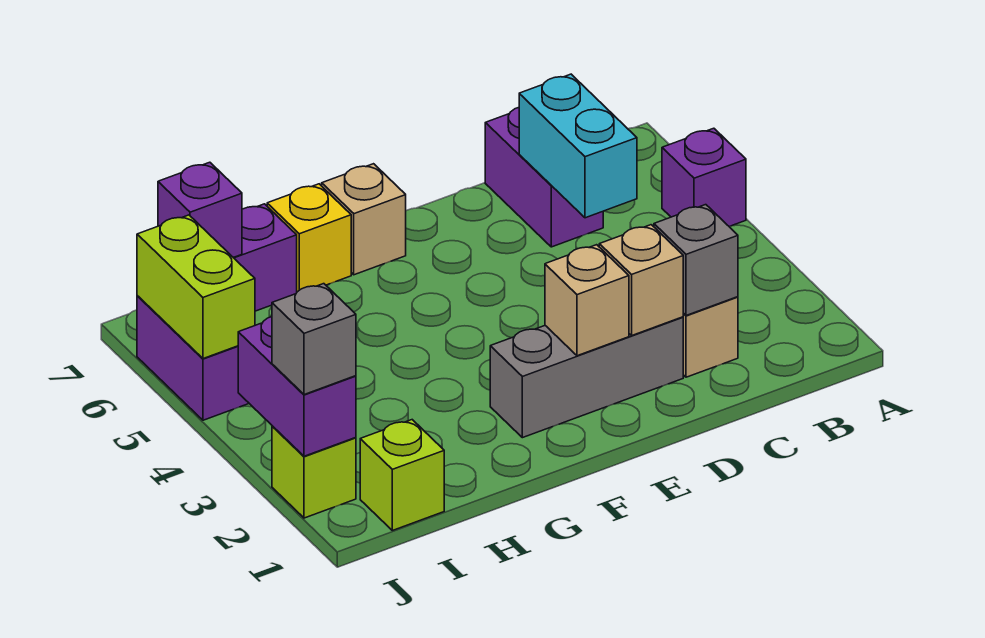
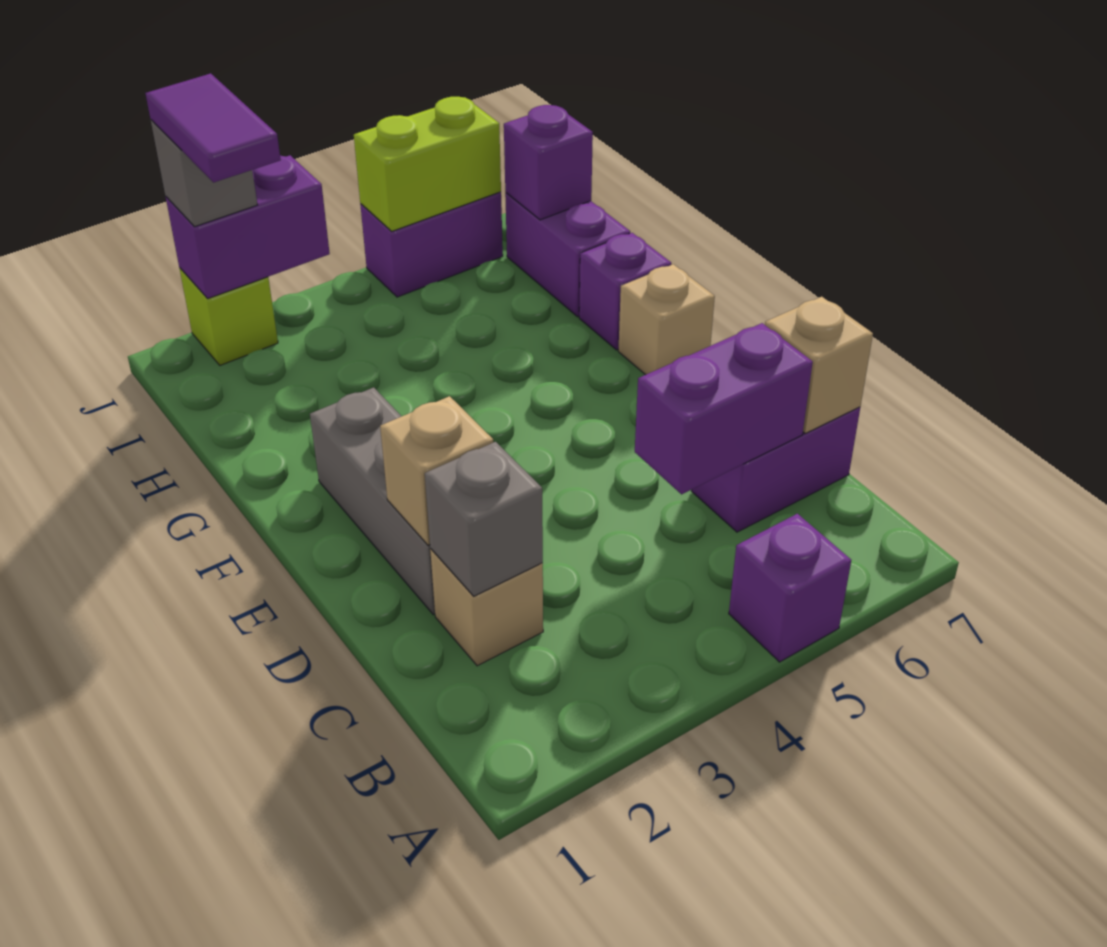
cyan brick C5:C6 level 2 -> purple brick C5:C6 level 2
tan brick E2 level 2 -> tan brick C7 level 2
yellow brick G7 level 1 -> purple brick G7 level 1
lime brick I1 level 1 -> none
none -> purple tile I2:J2 level 4

